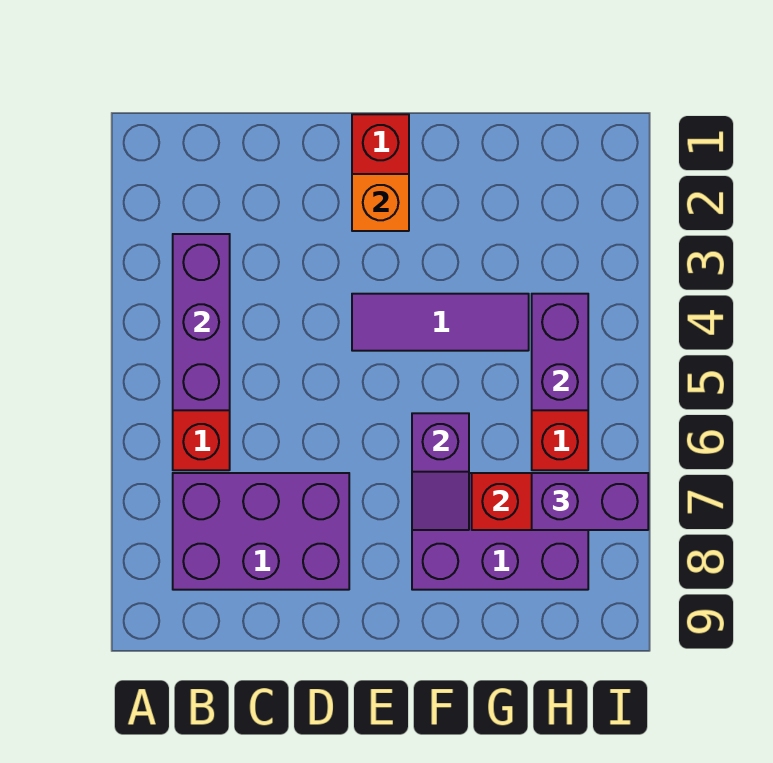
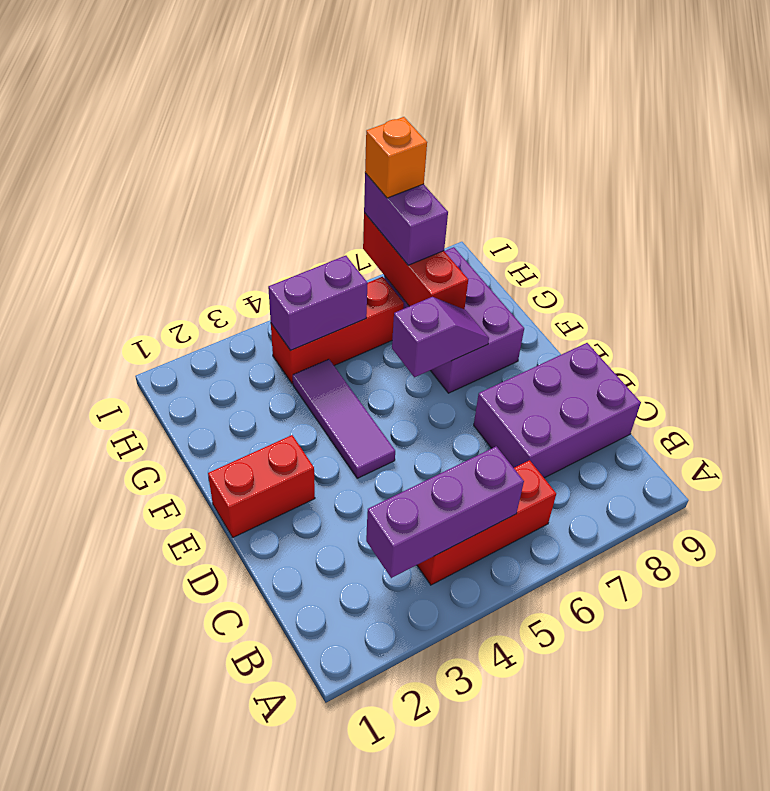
purple brick B7:D8 level 1 -> purple brick C7:D9 level 1
orange brick E2 level 2 -> orange brick I7 level 4

